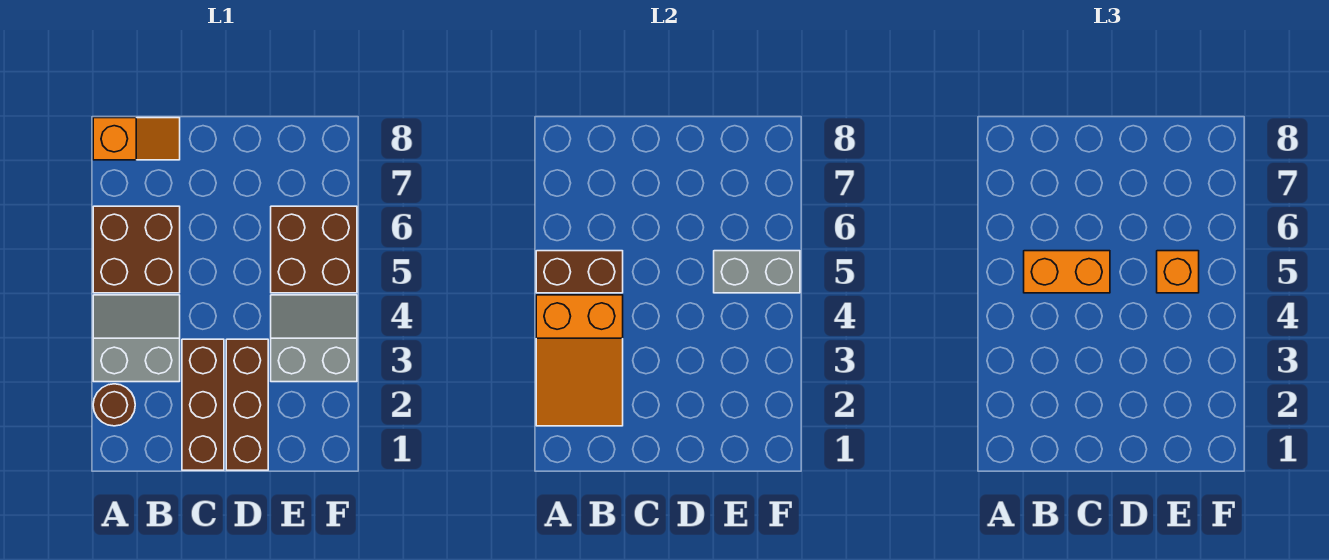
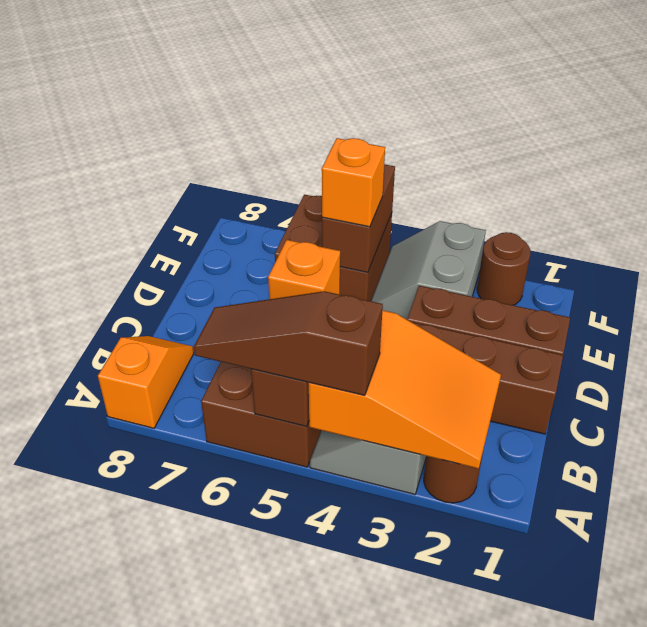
none -> brown slope A4:A6 level 3 top 4
orange brick B5:C5 level 3 -> orange brick B5 level 3
grey brick E5:F5 level 2 -> brown brick E5:F5 level 2
none -> brown round brick F2 level 1

